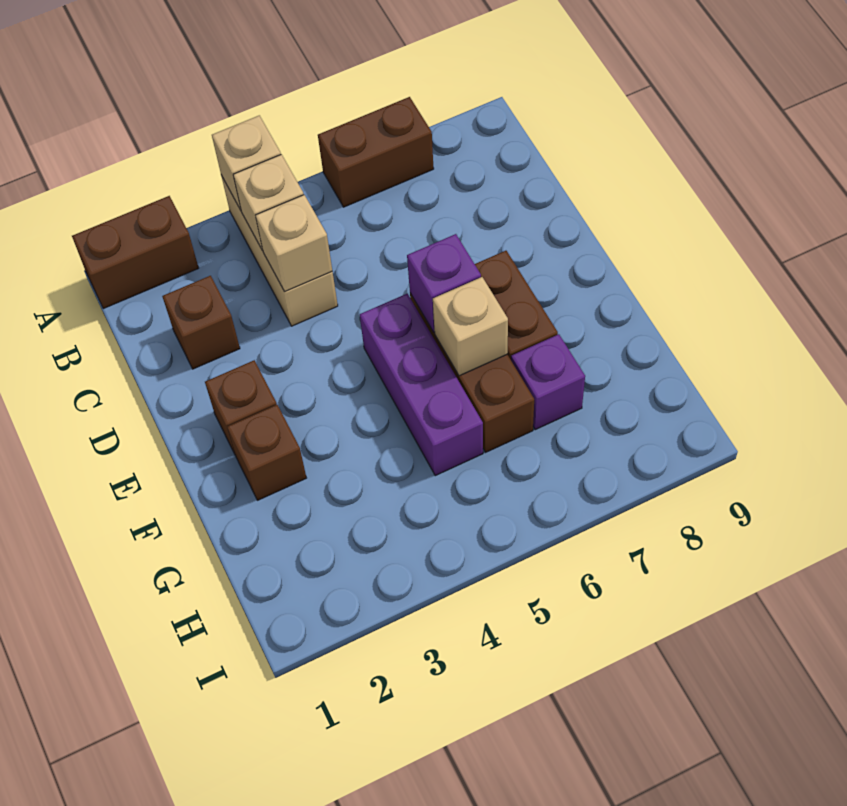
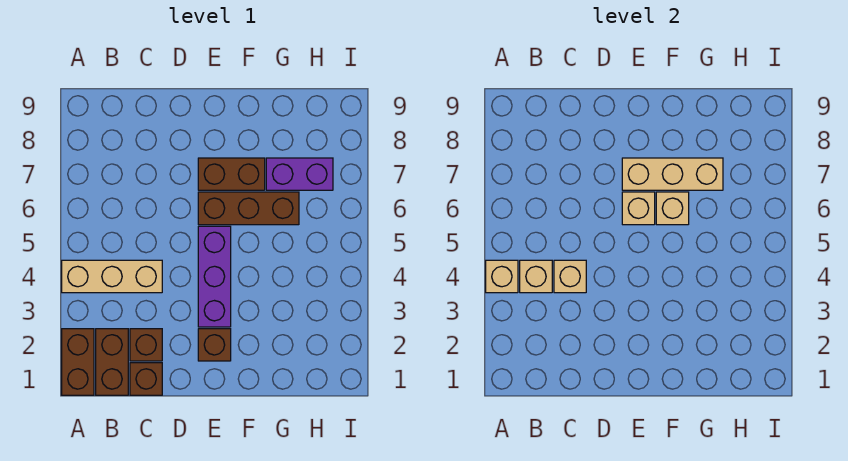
brown brick A6:A7 level 1 -> brown brick B1:B2 level 1
purple brick E5:G5 level 1 -> purple brick E3:E5 level 1
purple brick E6 level 2 -> tan brick E6 level 2
none -> tan brick E7:G7 level 2
brown brick F2 level 1 -> brown brick C1 level 1
purple brick G7 level 1 -> purple brick G7:H7 level 1

